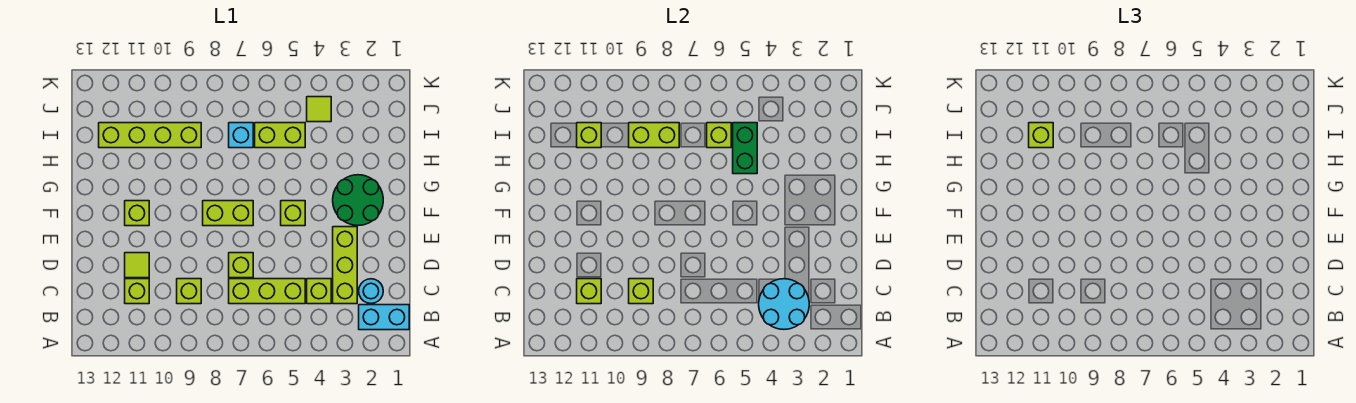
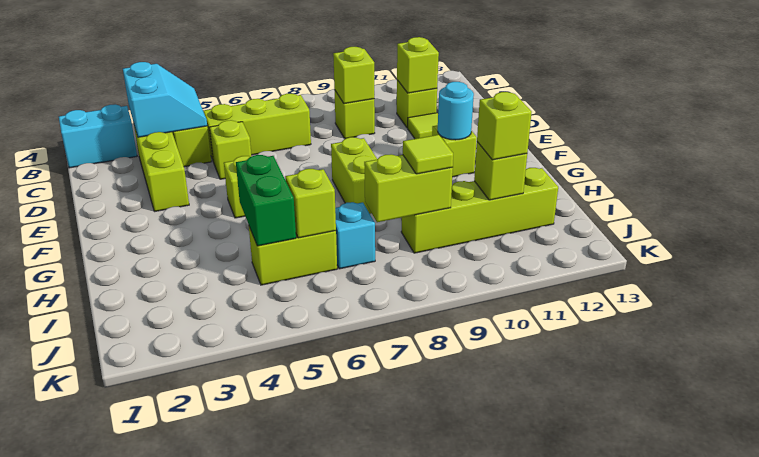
cyan round brick B3:C4 level 2 -> cyan slope B3:C4 level 2 top 3
cyan round brick C2 level 1 -> cyan round brick F11 level 2
lime brick D7 level 1 -> lime brick D5 level 1
green round brick F2:G3 level 1 -> none
lime brick F7:F8 level 1 -> lime brick F8:G8 level 1
lime tile J4 level 1 -> lime tile I9 level 3

